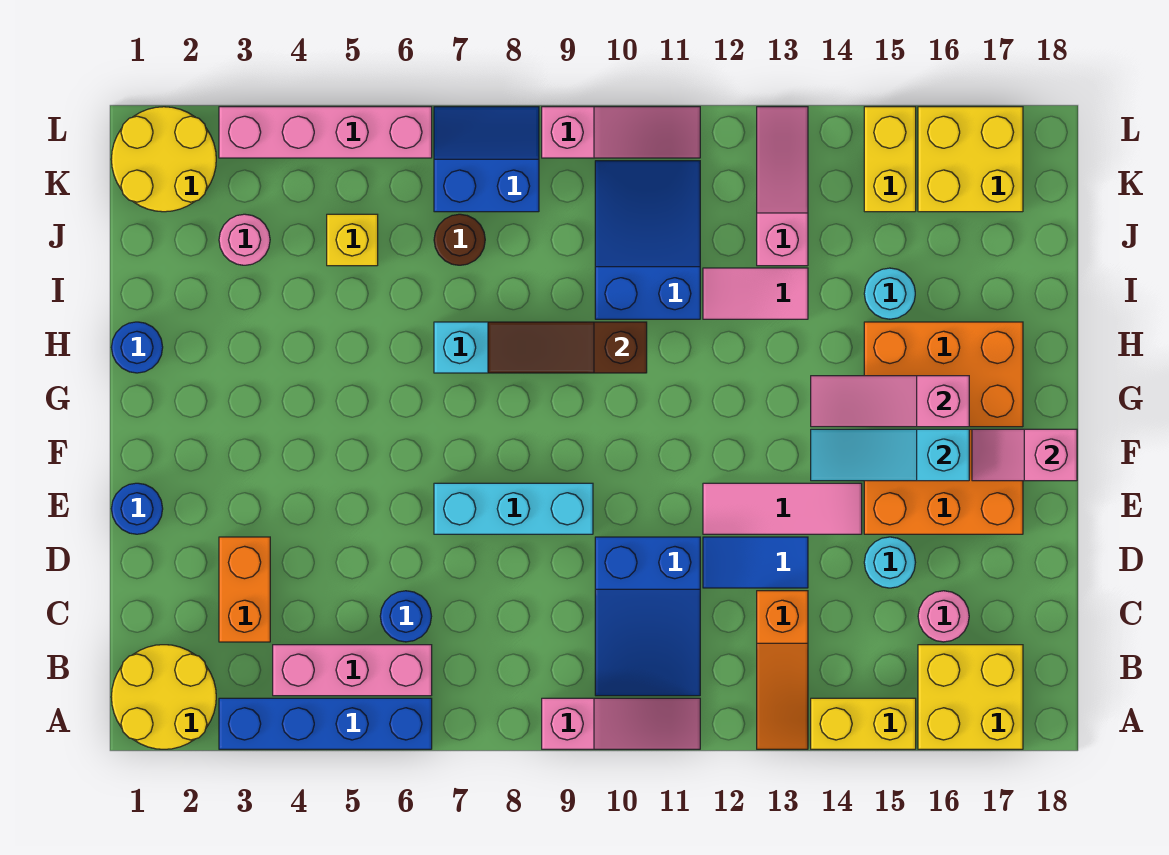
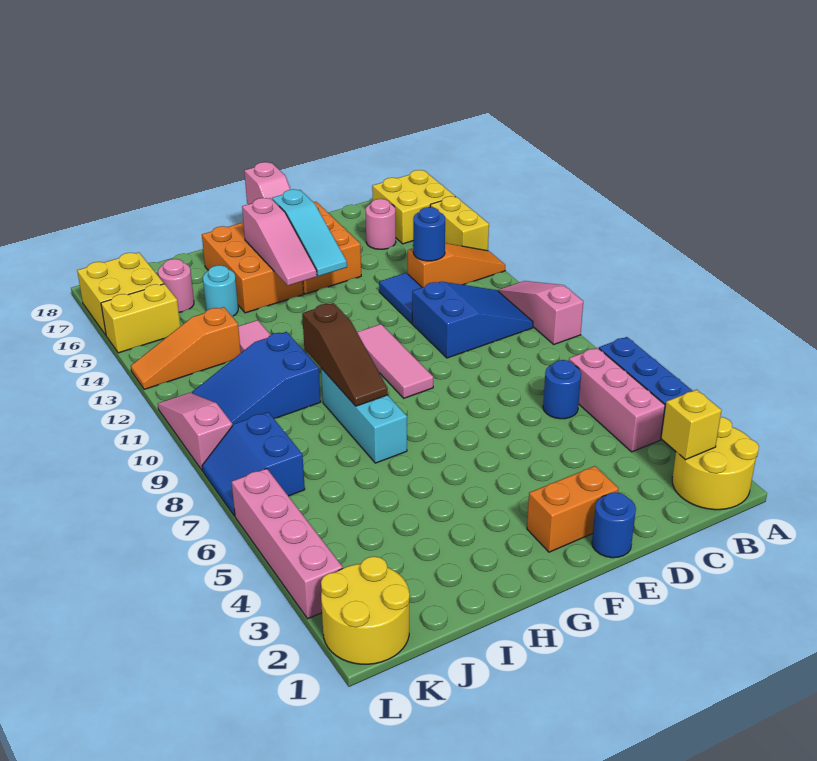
orange brick C3:D3 level 1 -> orange brick E2:F2 level 1
cyan round brick D15 level 1 -> none
cyan brick E7:E9 level 1 -> none
pink tile E12:E14 level 1 -> pink tile F9:F11 level 1
blue round brick H1 level 1 -> blue round brick C13 level 2
pink round brick J3 level 1 -> pink round brick J16 level 1
yellow brick J5 level 1 -> yellow brick B2 level 2
brown round brick J7 level 1 -> none
pink slope J13:L13 level 1 top J -> orange slope J13:L13 level 1 top J

